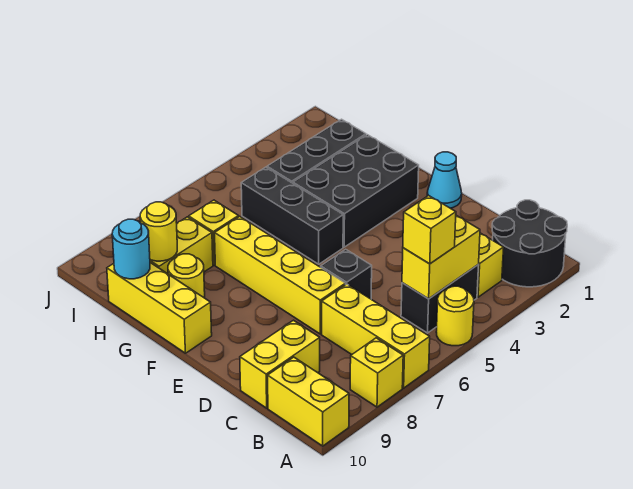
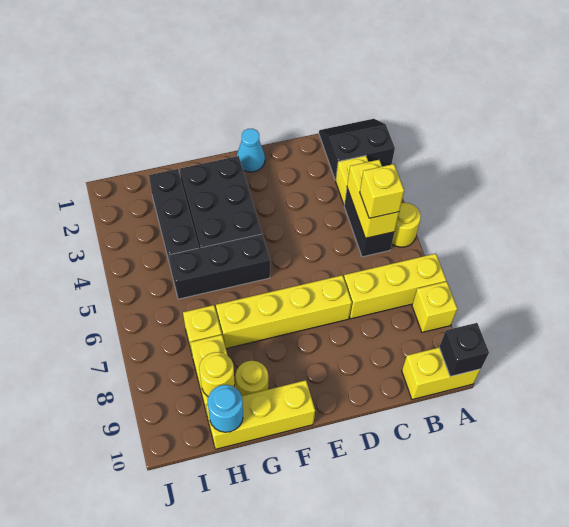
black round brick A1:B2 level 1 -> black slope A1:B2 level 1 top 2
yellow brick C9:C10 level 1 -> none
black brick D6 level 1 -> black brick A10 level 2

